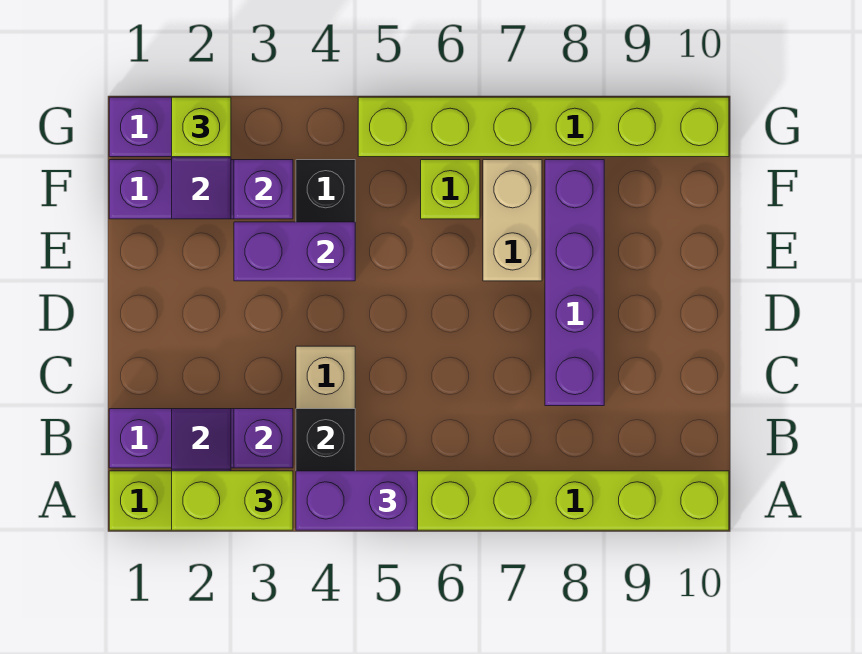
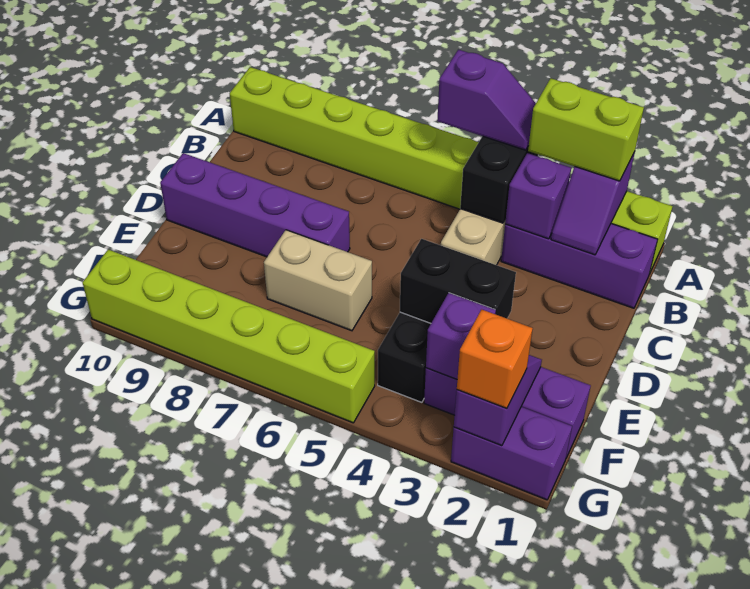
purple brick A4:A5 level 3 -> purple slope A4:A5 level 3 top 5
purple brick C8:F8 level 1 -> purple brick D7:D10 level 1
purple brick E3:E4 level 2 -> black brick E3:E4 level 2
tan brick E7:F7 level 1 -> tan brick E6:E7 level 1
lime brick F6 level 1 -> none
lime brick G2 level 3 -> orange brick G2 level 3

